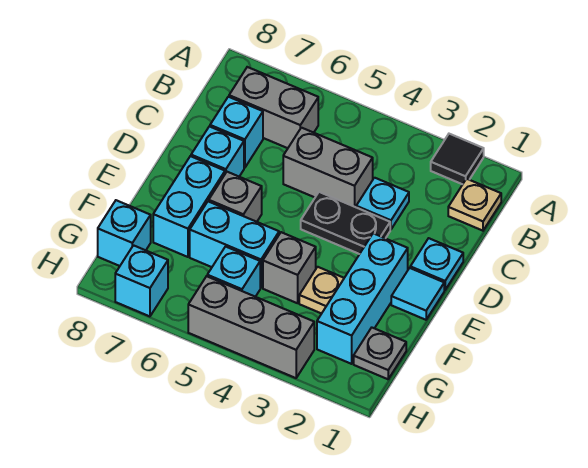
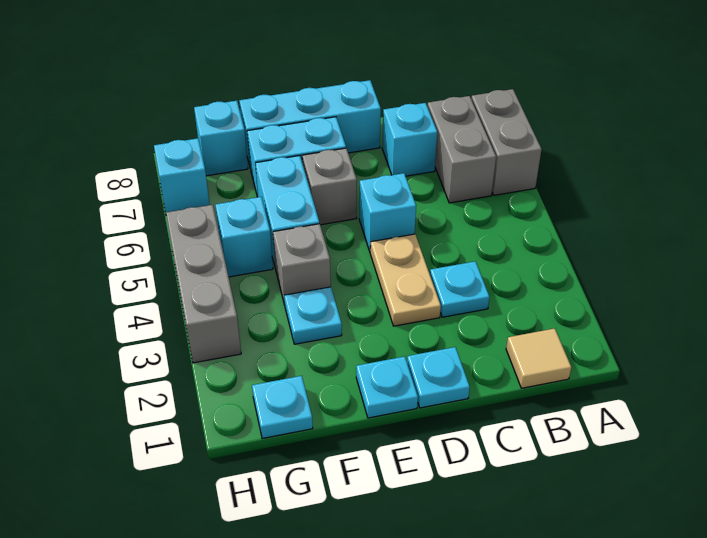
black tile A2 level 1 -> none
tan plate B1 level 1 -> tan tile B1 level 1
grey brick C4:C5 level 1 -> grey brick A6:A7 level 1
black plate D3:D4 level 1 -> tan plate D3:D4 level 1
cyan brick D7 level 1 -> cyan brick D5 level 1
cyan tile E1 level 1 -> cyan plate E1 level 1
cyan brick E2:G2 level 1 -> cyan brick D8:F8 level 1
tan plate F3 level 1 -> cyan plate F3 level 1
grey plate G1 level 1 -> cyan plate G1 level 1

